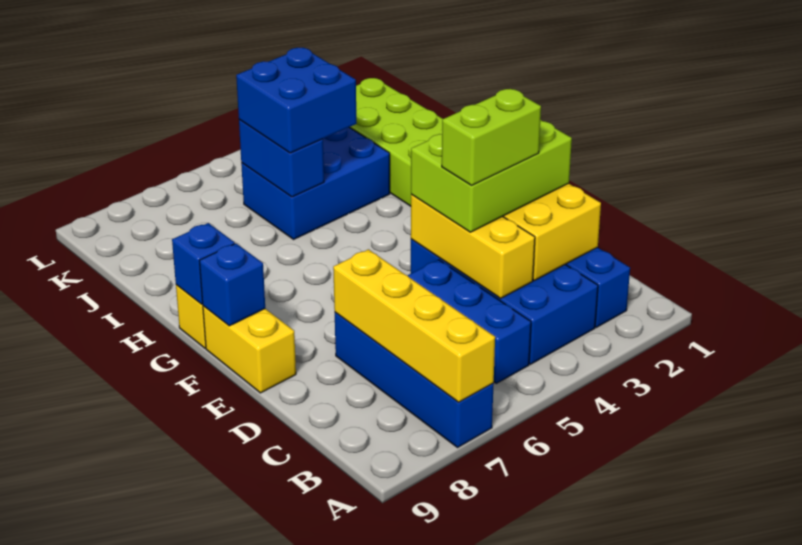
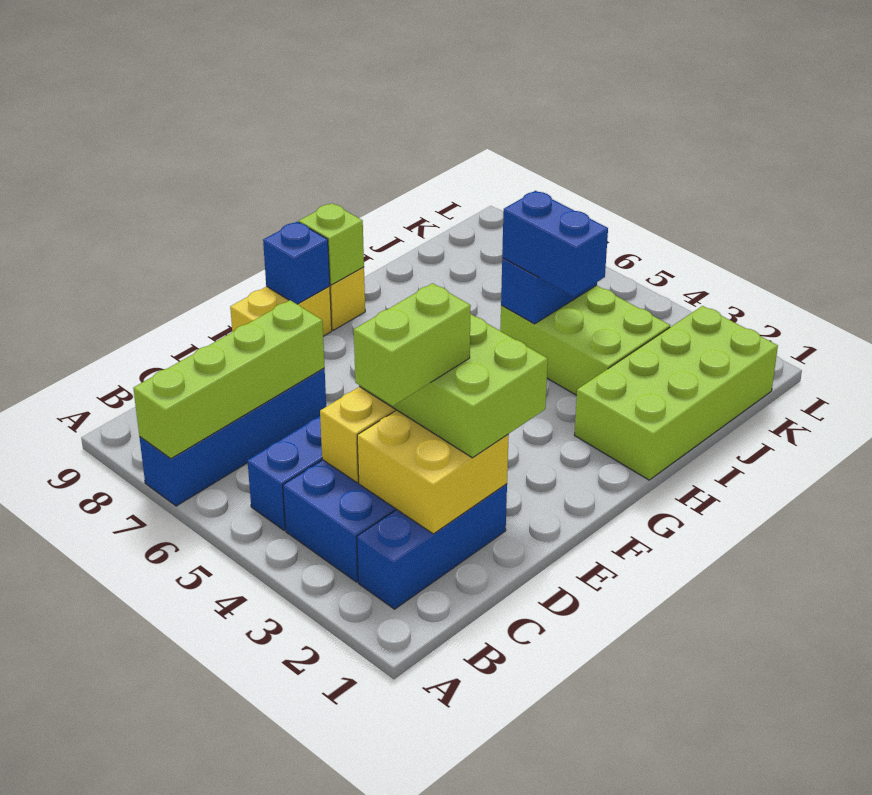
yellow brick A7:D7 level 2 -> lime brick A7:D7 level 2
lime brick D3:D4 level 4 -> lime brick C3:D3 level 4
blue brick G9 level 2 -> lime brick G9 level 2
blue brick I3:J5 level 1 -> lime brick I3:J5 level 1
blue brick I4:J5 level 3 -> blue brick I4:I5 level 3

